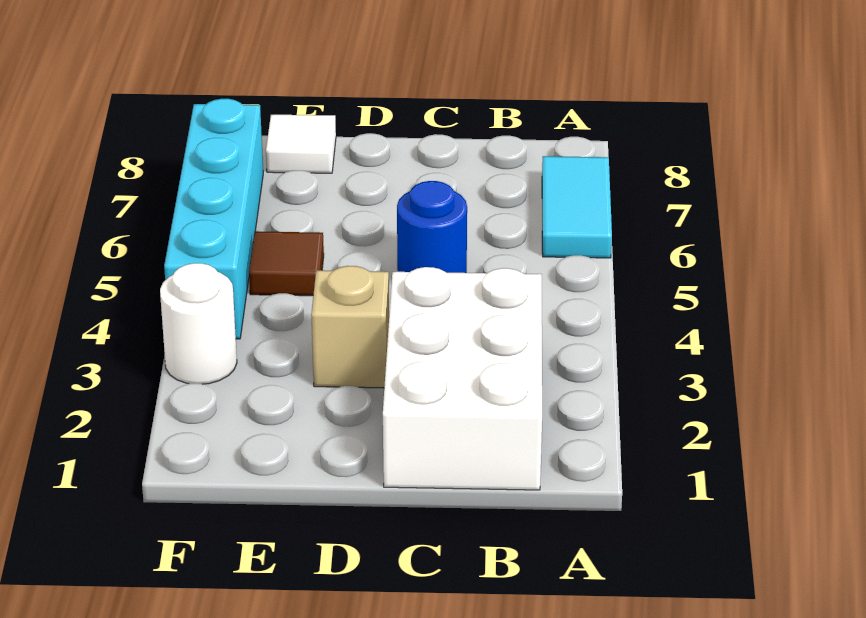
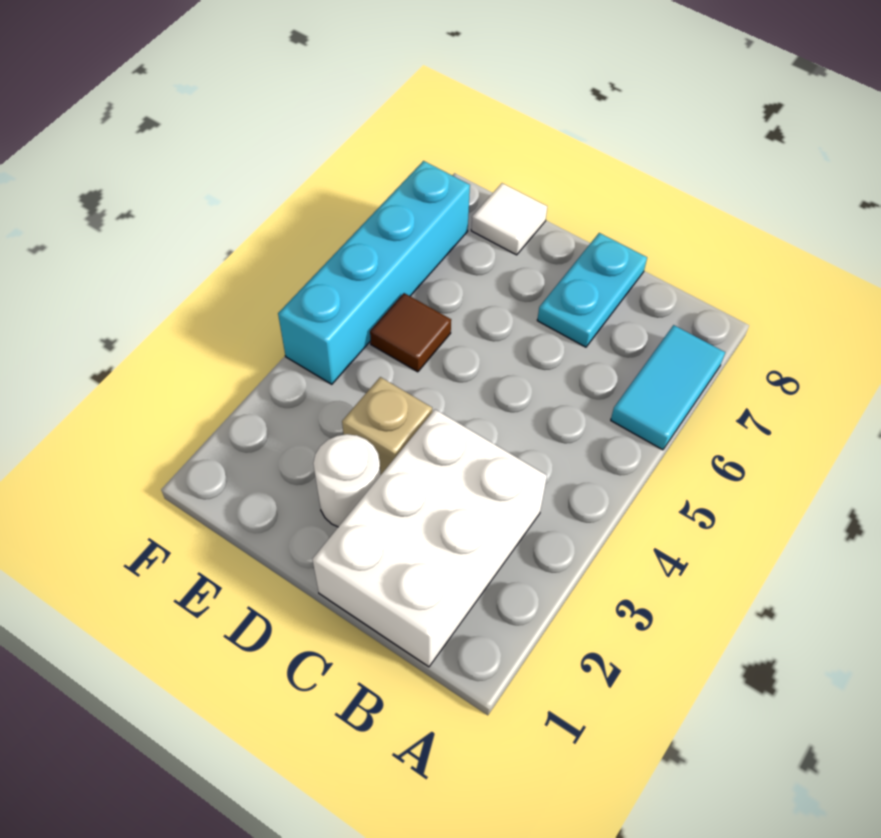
blue round brick C5 level 1 -> none
none -> cyan plate C7:C8 level 1
white round brick F3 level 1 -> white round brick D2 level 1

